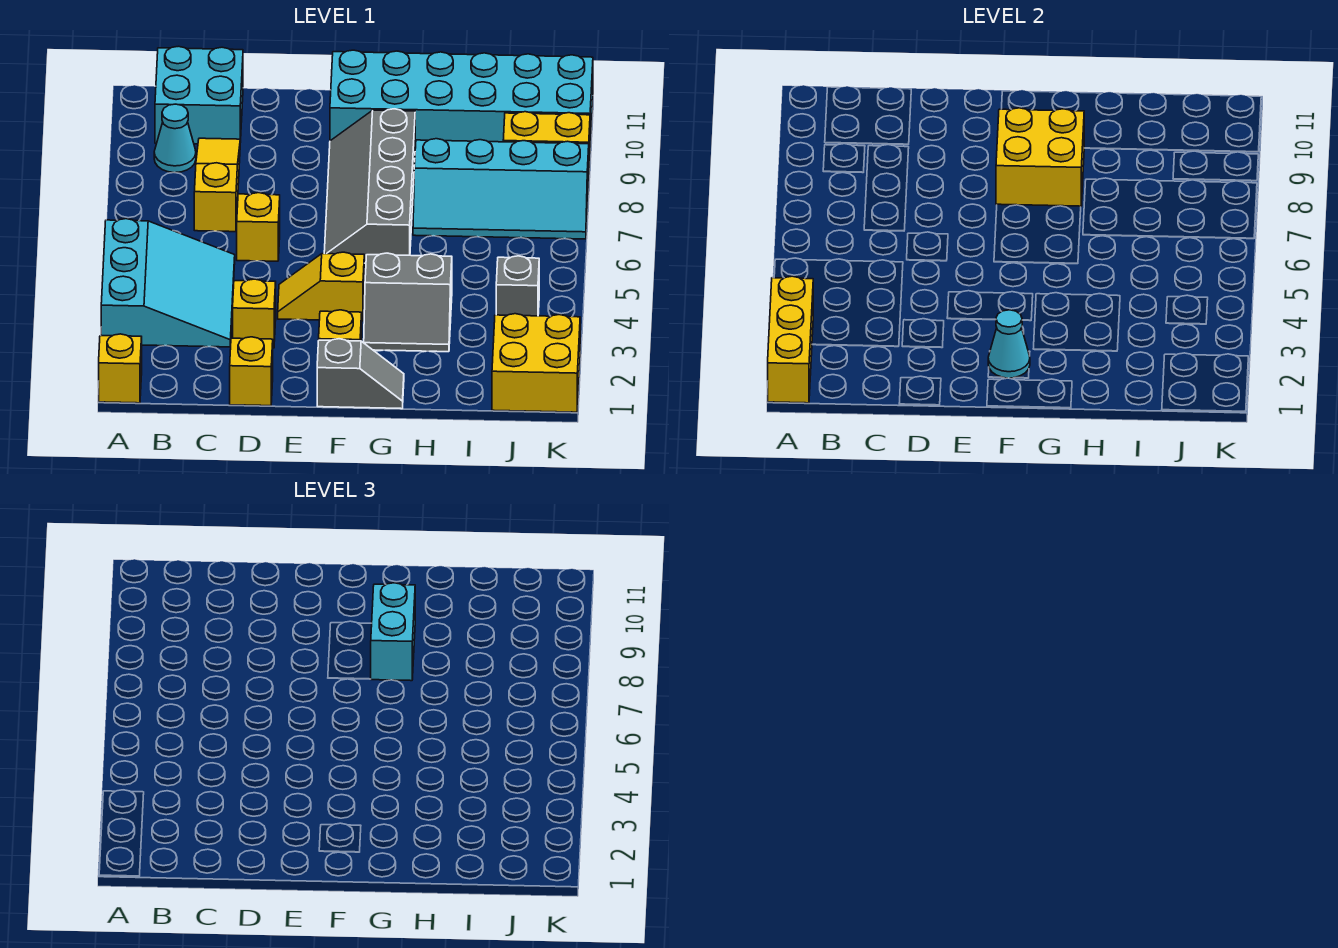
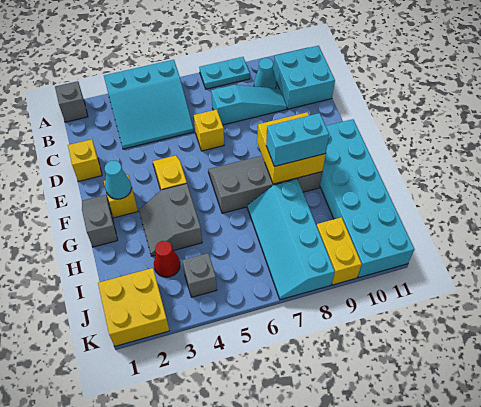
yellow brick A1 level 1 -> grey brick A1 level 1
yellow brick A1:A3 level 2 -> none
none -> cyan plate A7:A8 level 1
yellow slope C7:C9 level 1 top 7 -> cyan slope C7:C9 level 1 top 7
yellow brick D3 level 1 -> none
grey slope F1:G1 level 1 top F -> grey slope F1:G1 level 1 top G
none -> red cone I3 level 1

